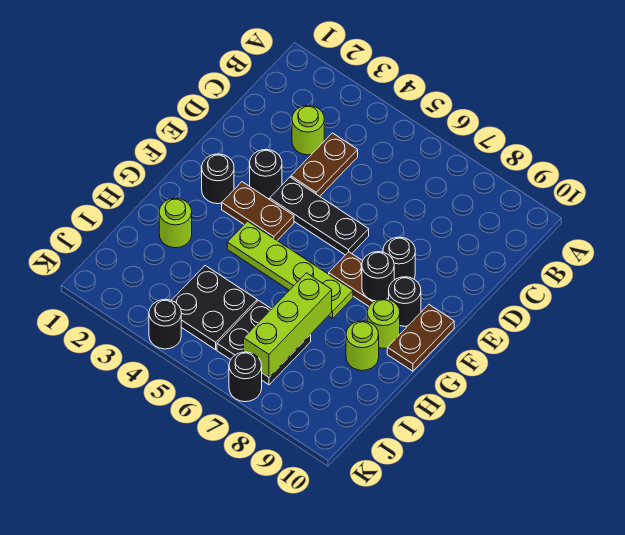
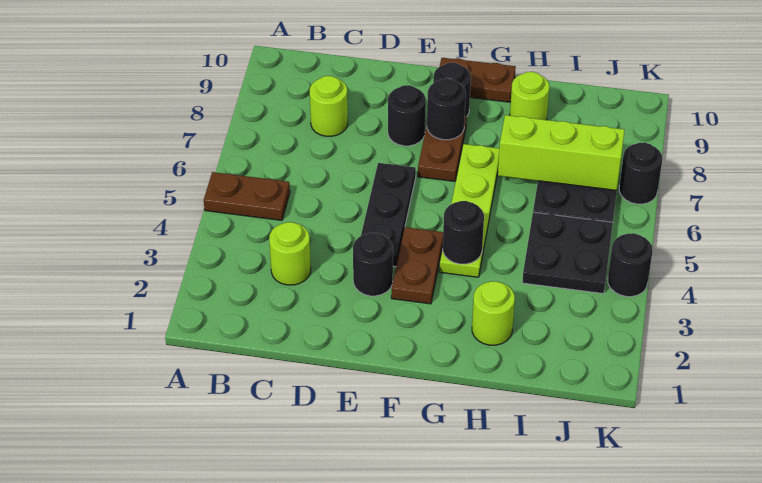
brown plate C4:D4 level 1 -> brown plate A5:B5 level 1
black round brick F2 level 1 -> black round brick G4 level 2
lime round brick G9 level 1 -> lime round brick C8 level 1

